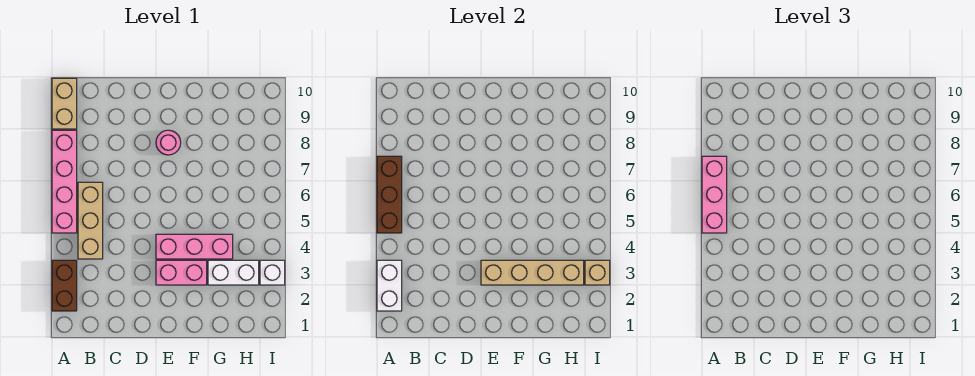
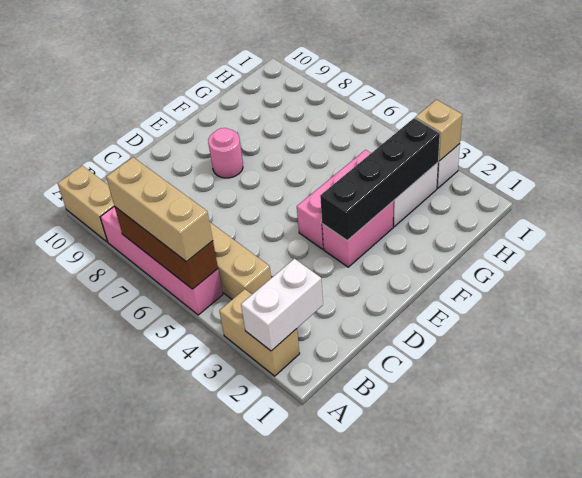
brown brick A2:A3 level 1 -> tan brick A2:A3 level 1
white brick A2:A3 level 2 -> white brick A2:B2 level 2
pink brick A5:A7 level 3 -> tan brick A5:A7 level 3
tan brick E3:H3 level 2 -> black brick E3:H3 level 2

